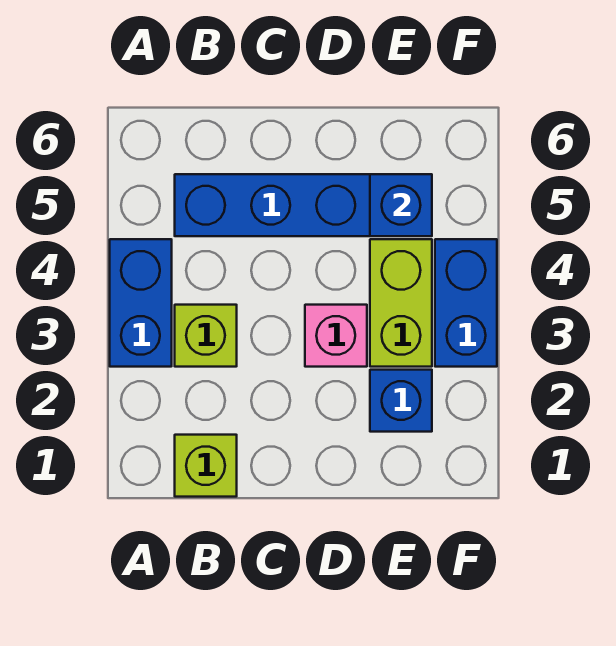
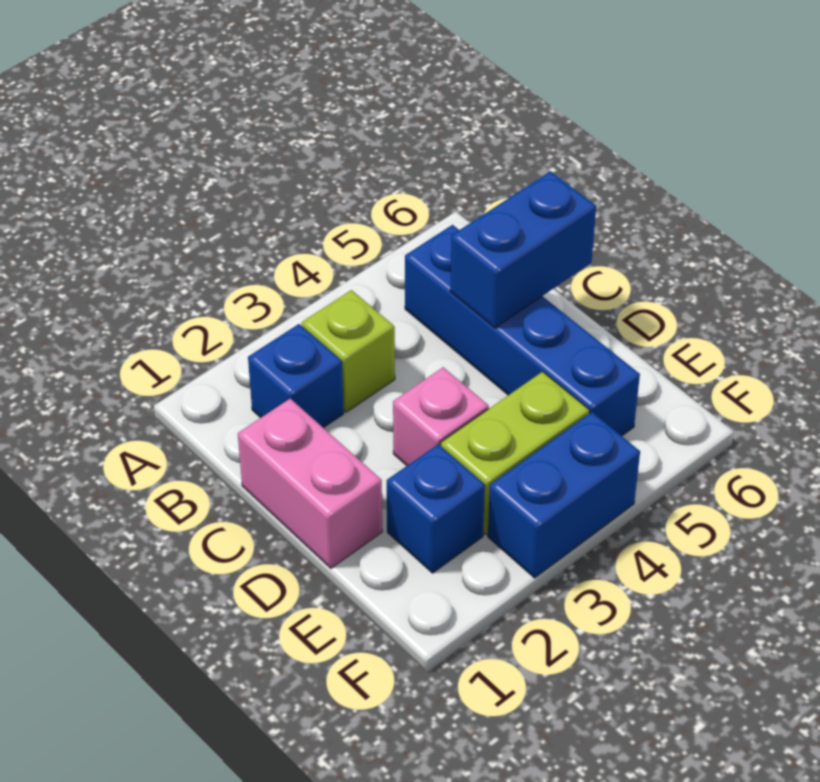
blue brick A3:A4 level 1 -> blue brick C5:C6 level 2
lime brick B1 level 1 -> none
none -> pink brick C1:D1 level 1
blue brick E5 level 2 -> blue brick B2 level 1

